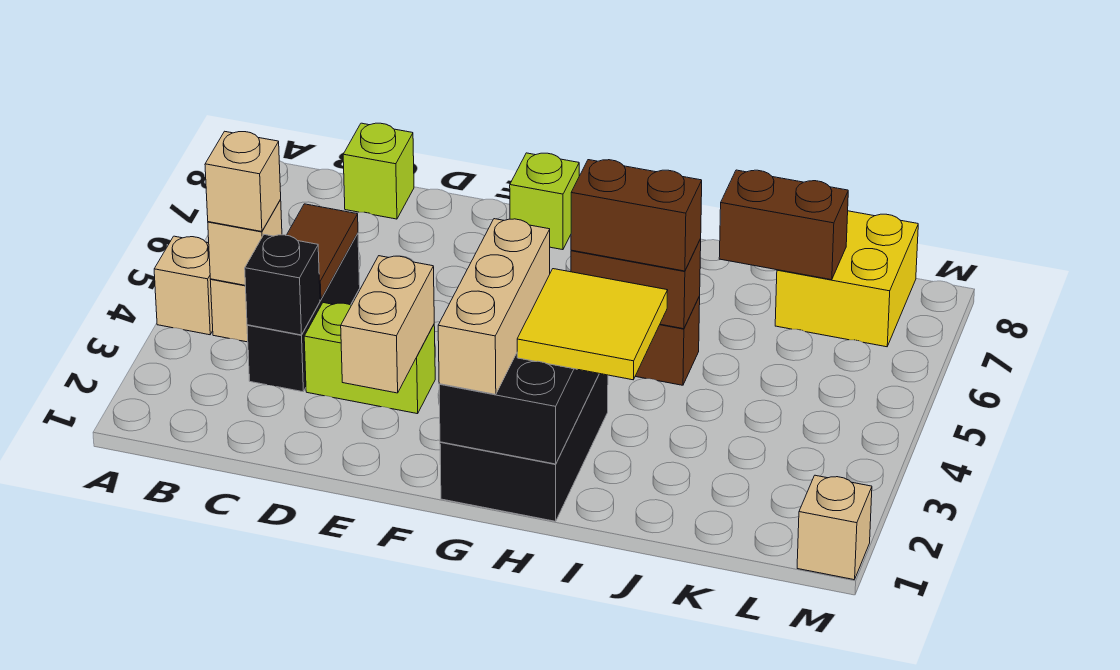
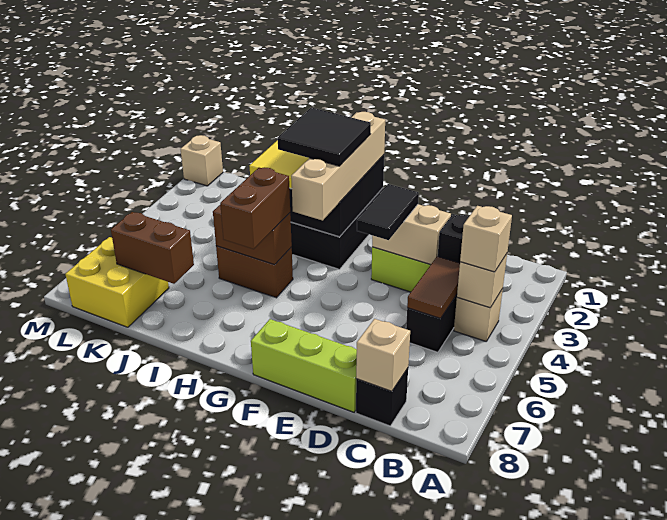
tan brick A4 level 1 -> tan brick C8 level 2
lime brick C8 level 1 -> black brick C8 level 1
tan brick E2:E3 level 2 -> tan brick D3:E3 level 2
none -> black tile E3:E4 level 3
lime brick F8 level 1 -> lime brick D8:F8 level 1
tan brick G1:G3 level 3 -> tan brick G1:G4 level 3
none -> black tile G2:H3 level 4
brown brick H5:I5 level 3 -> brown brick H5:H6 level 3

